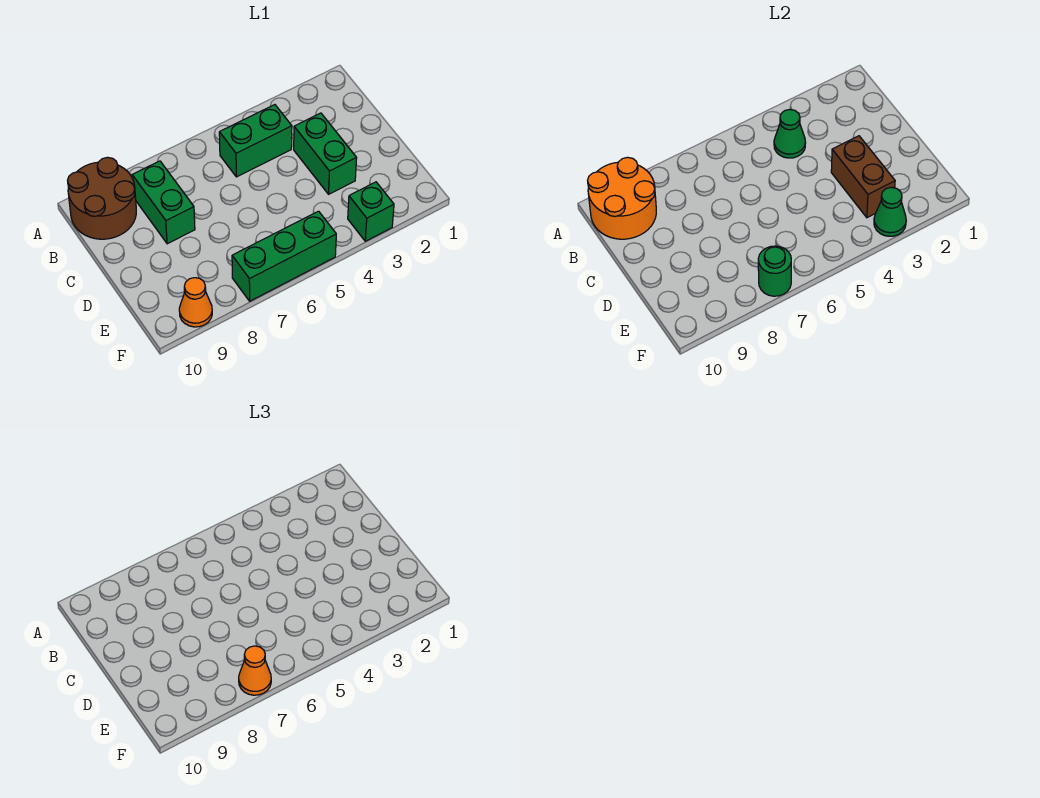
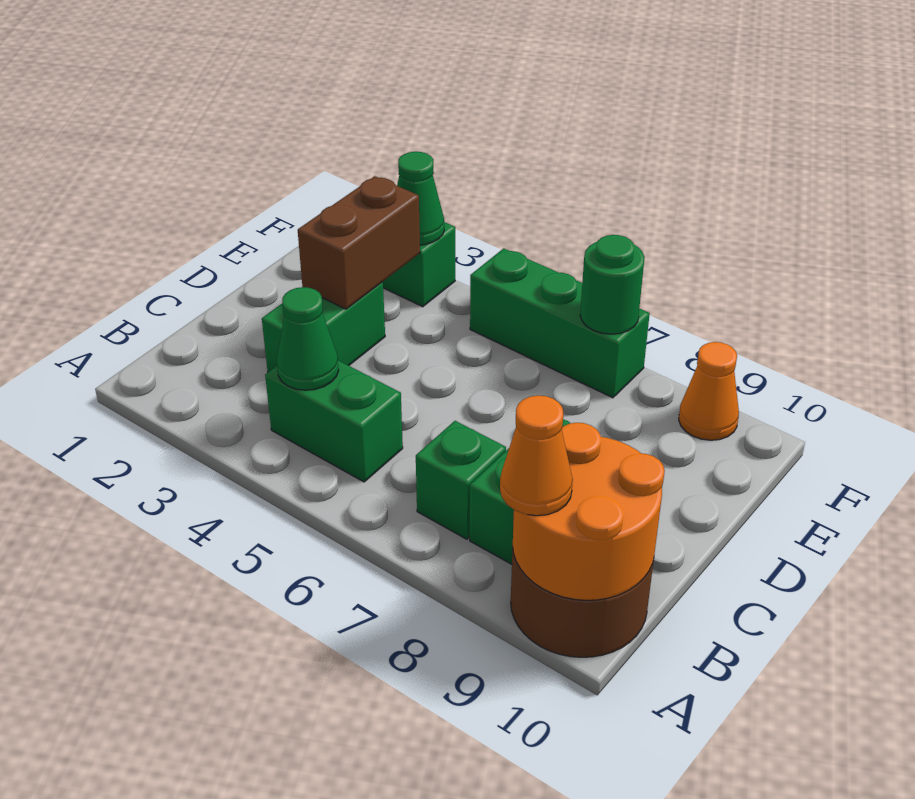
none -> green brick B7 level 1
orange cone F7 level 3 -> orange cone A9 level 3

